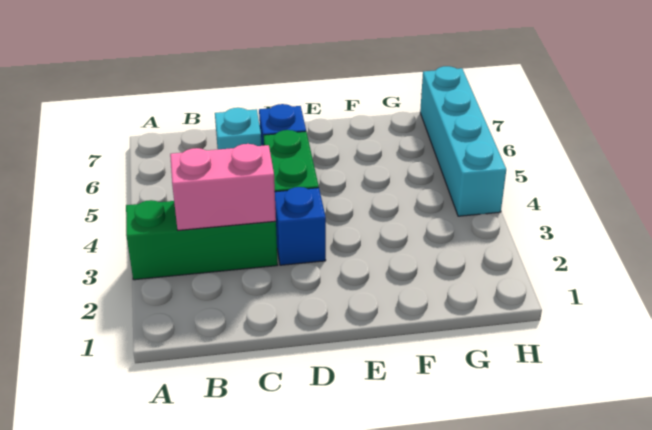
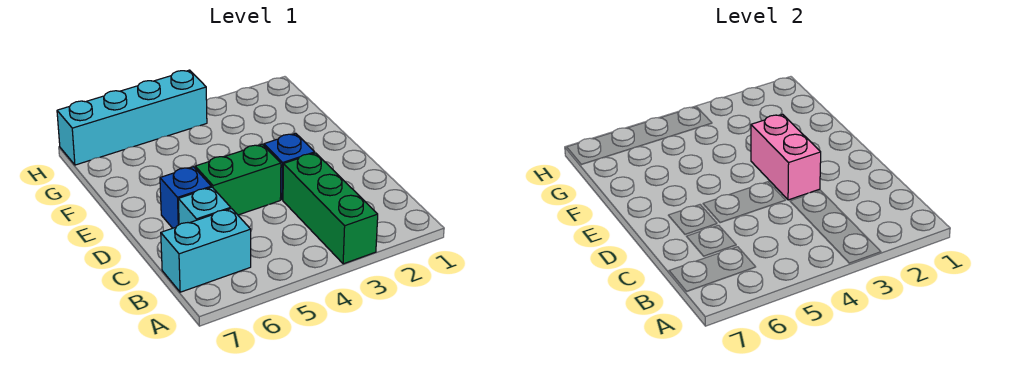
pink brick B3:C3 level 2 -> pink brick D3:E3 level 2
none -> cyan brick B6:B7 level 1

